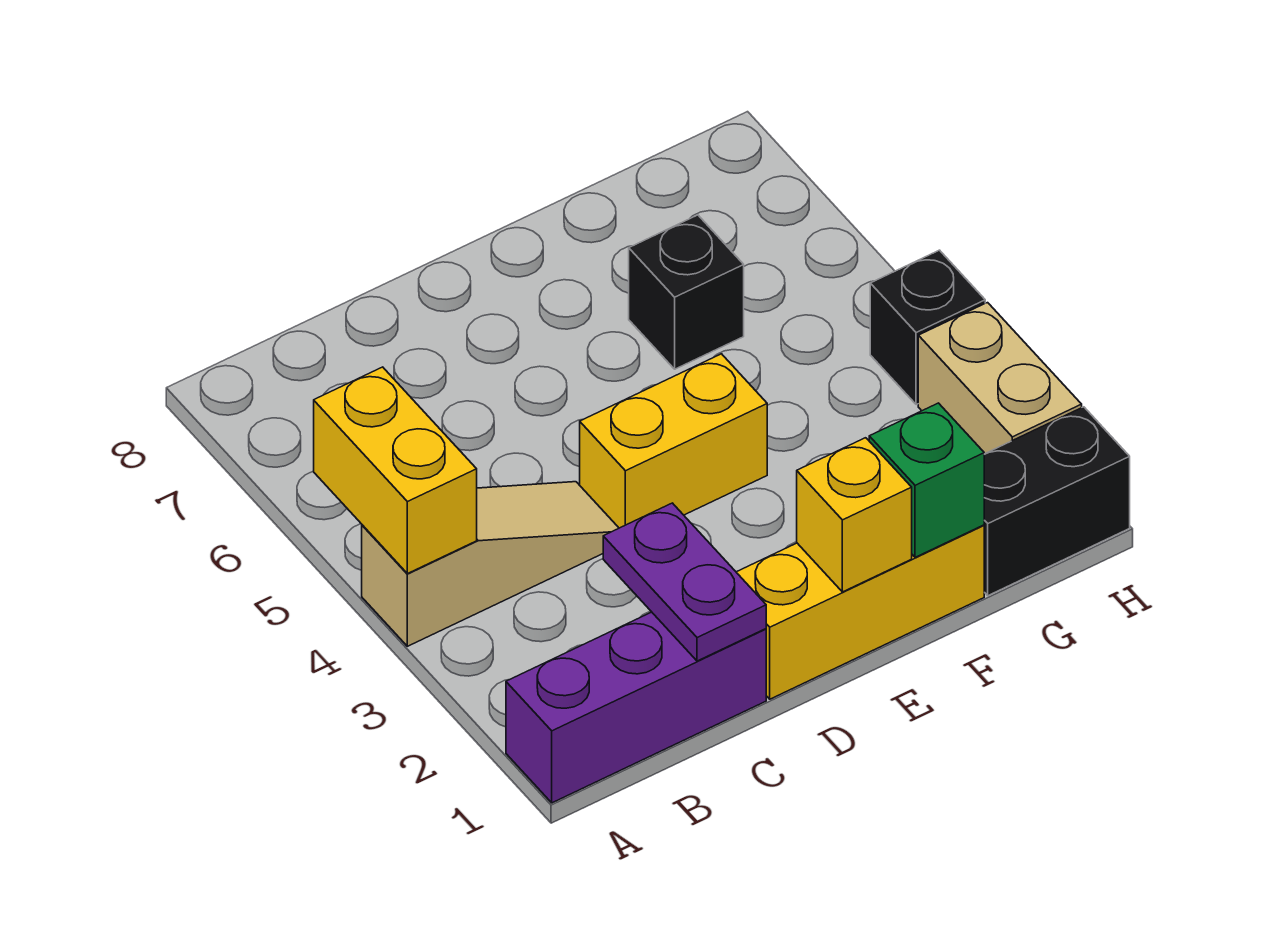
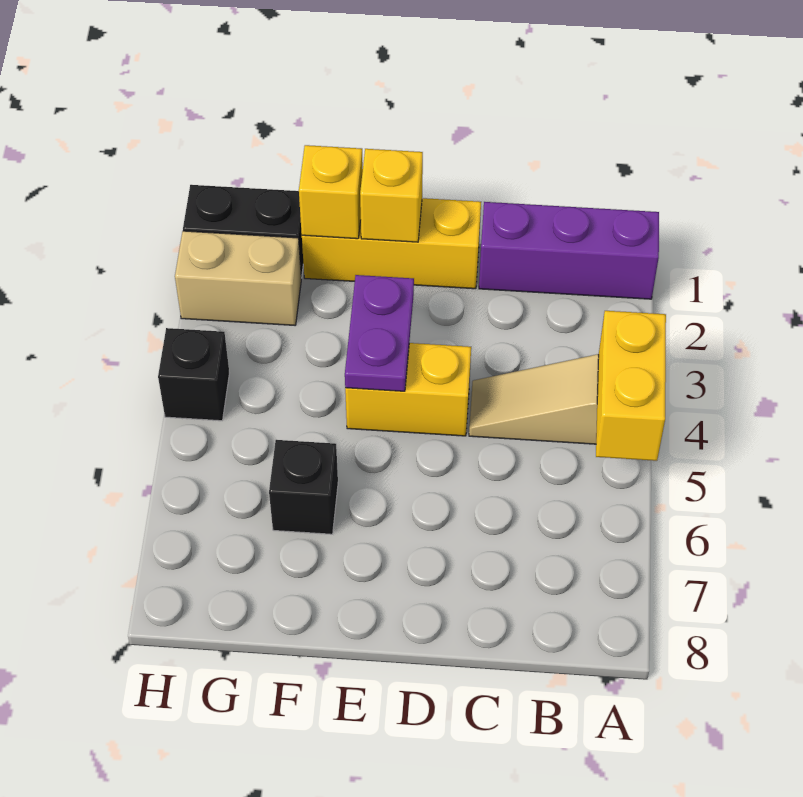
purple plate C1:C2 level 2 -> purple plate E3:E4 level 2
green brick F1 level 2 -> yellow brick F1 level 2
tan brick H2:H3 level 1 -> tan brick G2:H2 level 1

